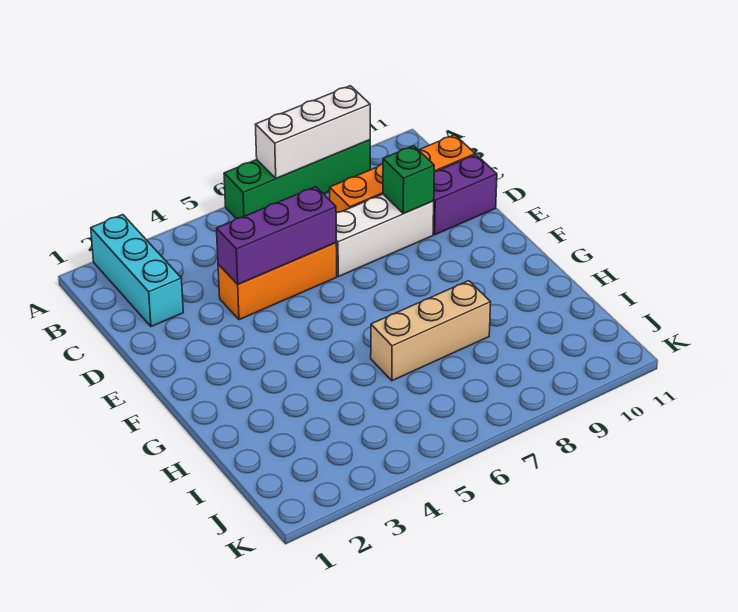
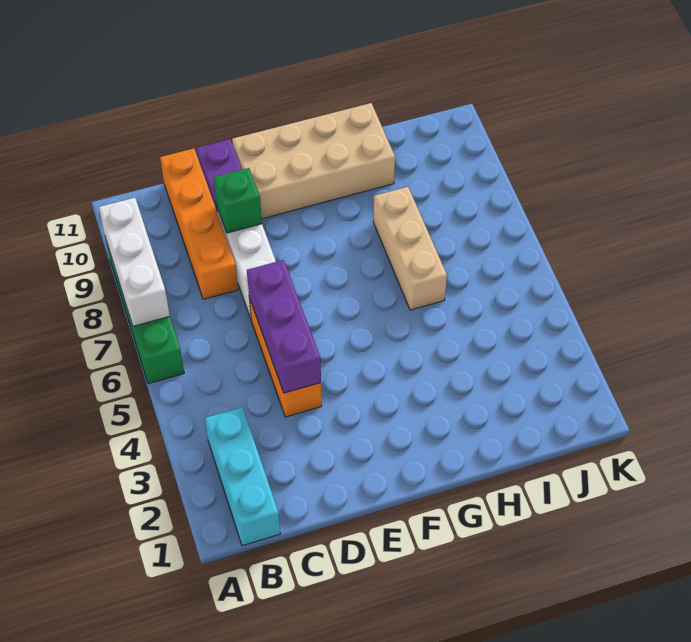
cyan brick A2:C2 level 1 -> cyan brick B1:B3 level 1
none -> tan brick E10:H11 level 1

